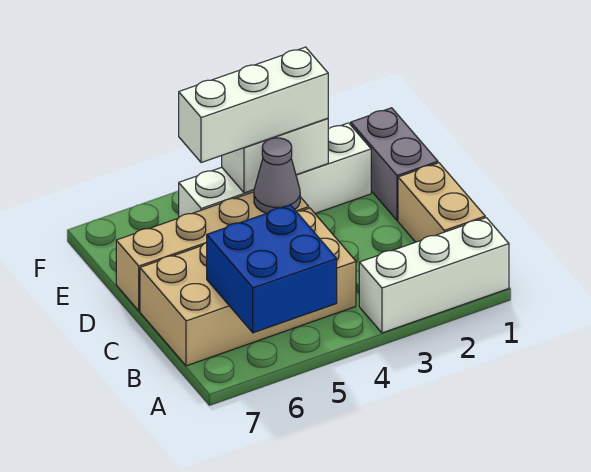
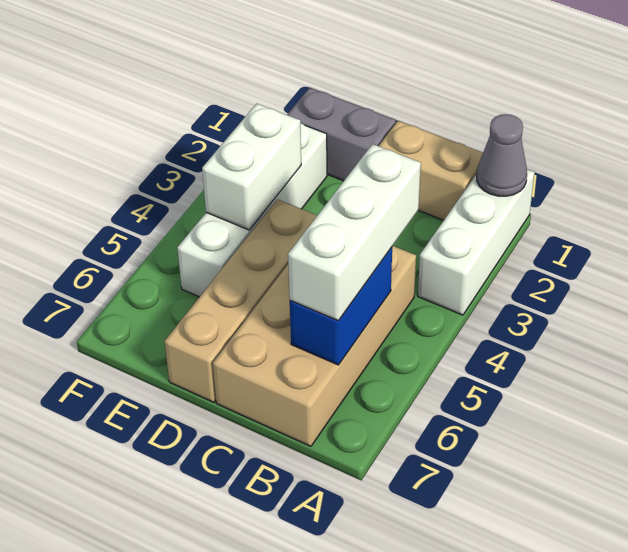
blue brick A5:B6 level 2 -> blue brick B5:B6 level 2
grey cone D4 level 2 -> grey cone A1 level 2
white brick E3:E5 level 3 -> white brick B4:B6 level 3

